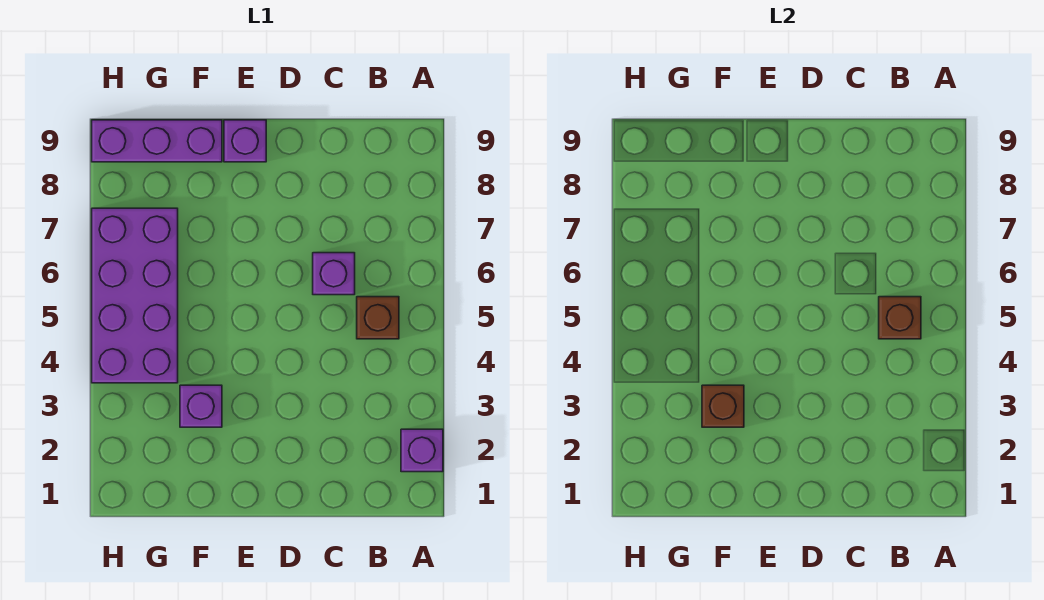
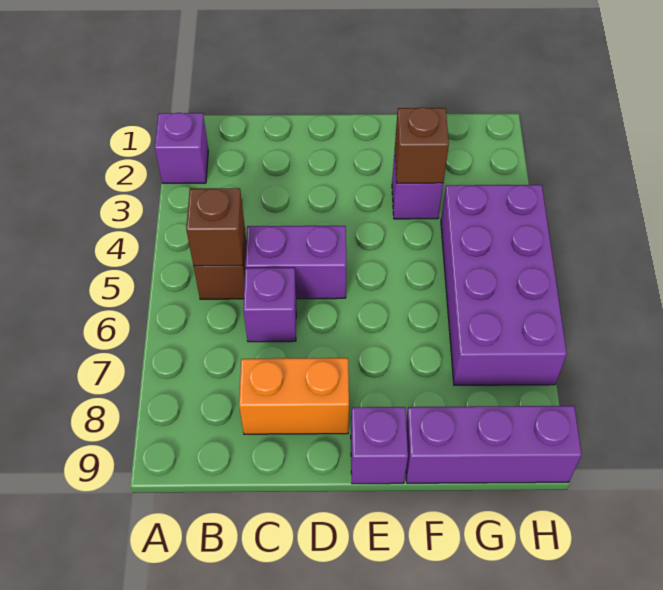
none -> purple brick C5:D5 level 1
none -> orange brick C8:D8 level 1

